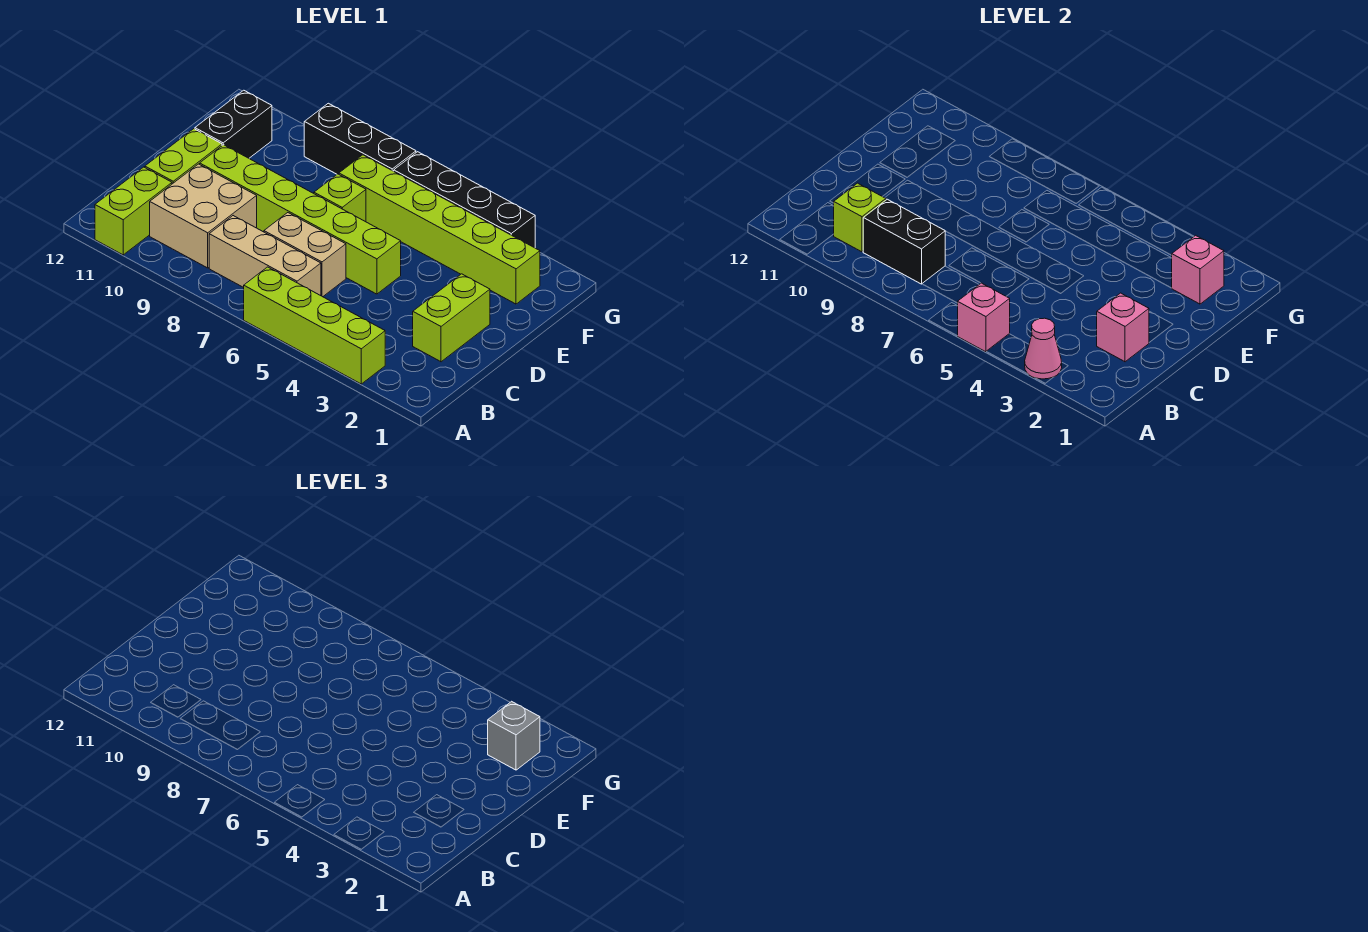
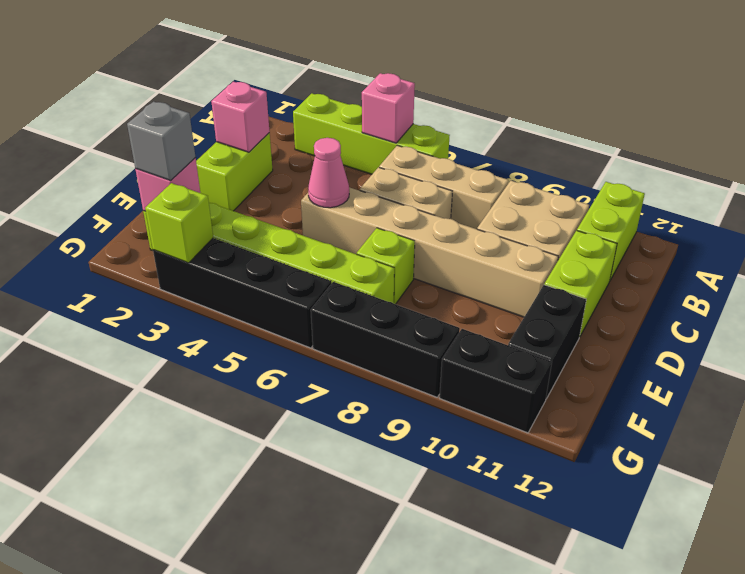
pink cone A3 level 2 -> pink cone D5 level 2
black brick B8:B9 level 2 -> black brick G10:G11 level 1
lime brick B10 level 2 -> lime brick G3 level 2
lime brick D5:D10 level 1 -> tan brick D5:D10 level 1

